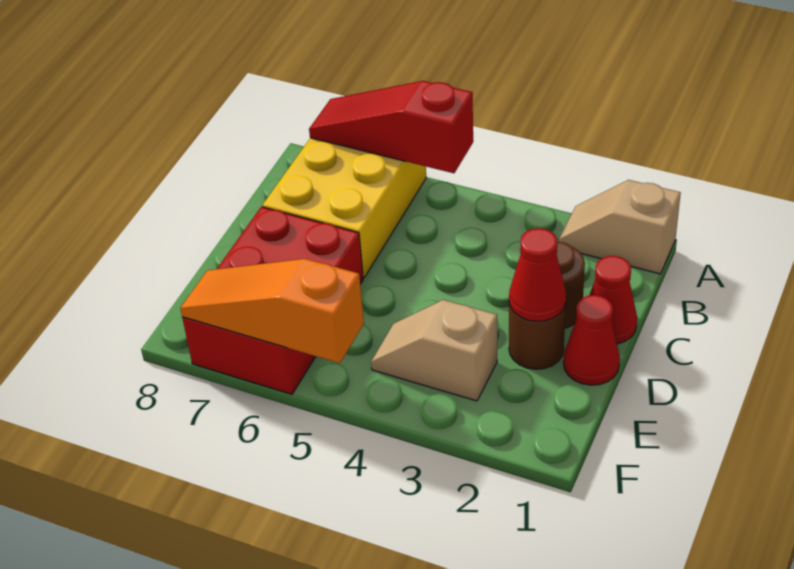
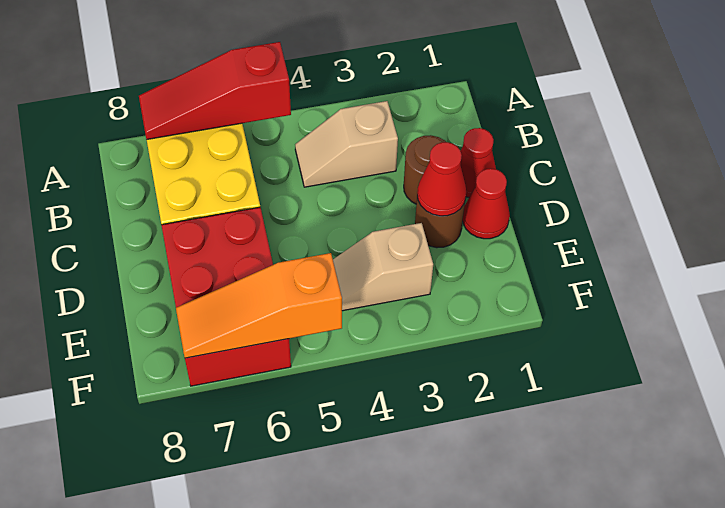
tan slope A1:A2 level 1 top 1 -> tan slope B3:B4 level 1 top 3

